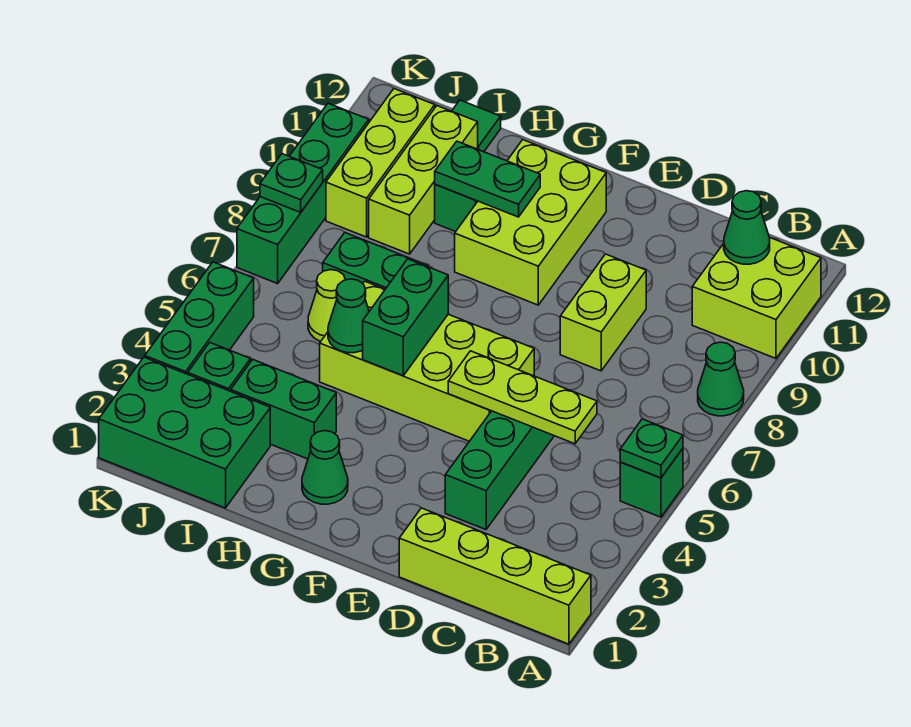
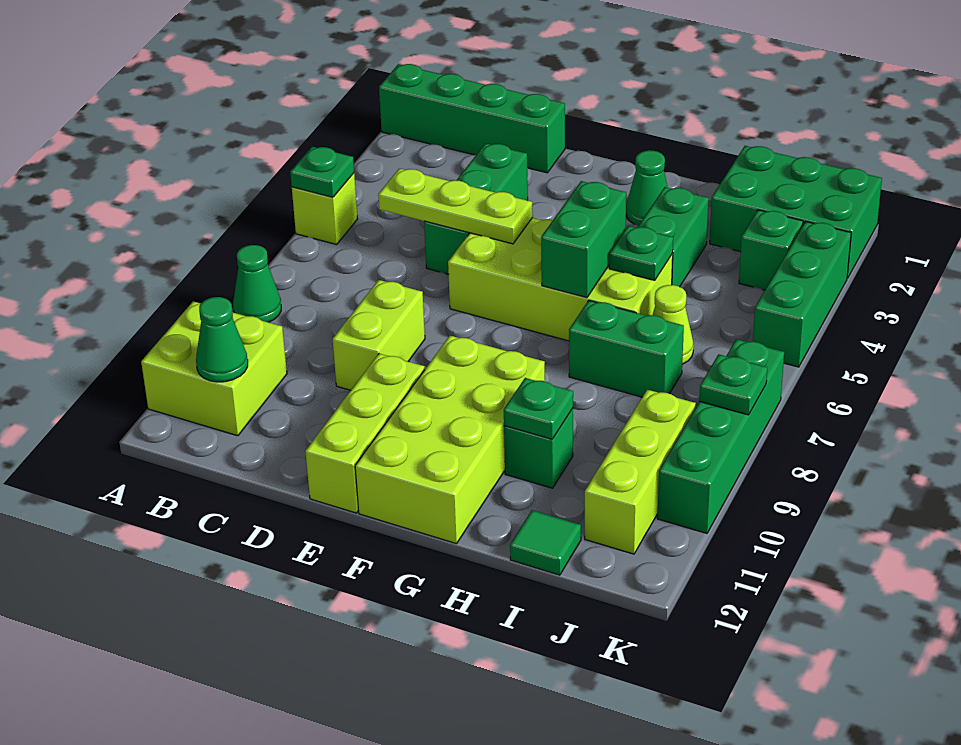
lime brick A1:D1 level 1 -> green brick A1:D1 level 1
green brick A5 level 1 -> lime brick A5 level 1
lime brick F9:G11 level 1 -> lime brick F9:G12 level 1
green plate G10:H10 level 2 -> green plate H10 level 2
green brick H3:I3 level 1 -> green brick H3:H4 level 1
green cone H5 level 2 -> green plate H5 level 2
lime brick I9:I11 level 1 -> lime brick E10:E12 level 1

